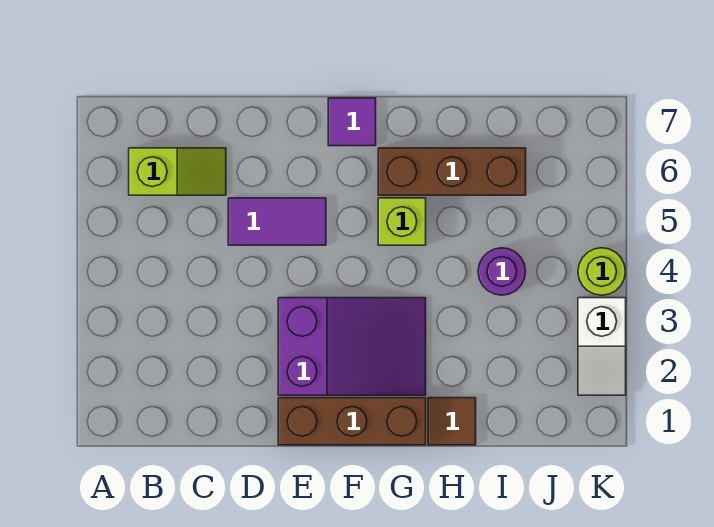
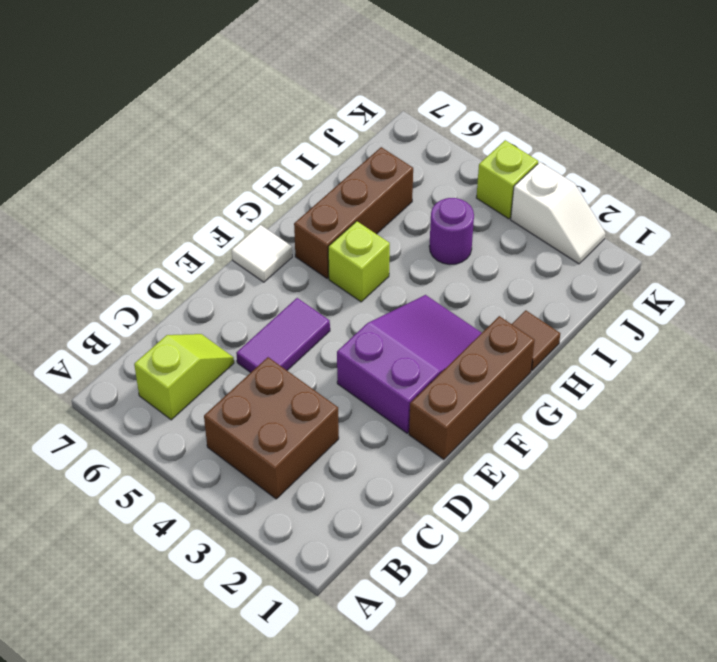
none -> brown brick B3:C4 level 1
purple tile F7 level 1 -> white tile F7 level 1
lime round brick K4 level 1 -> lime brick K4 level 1

